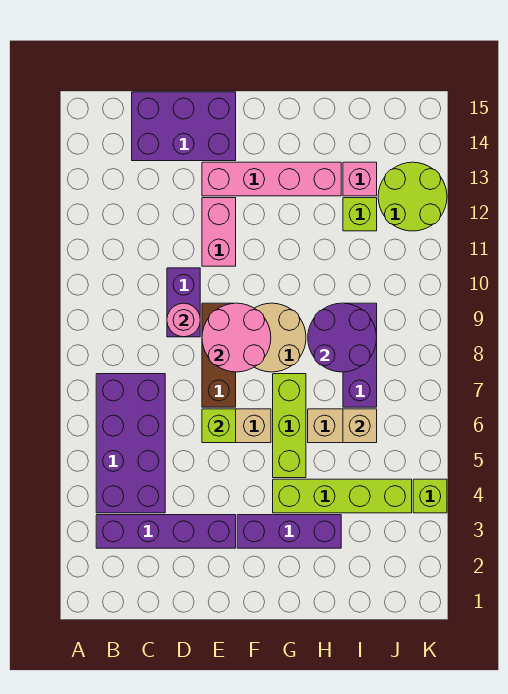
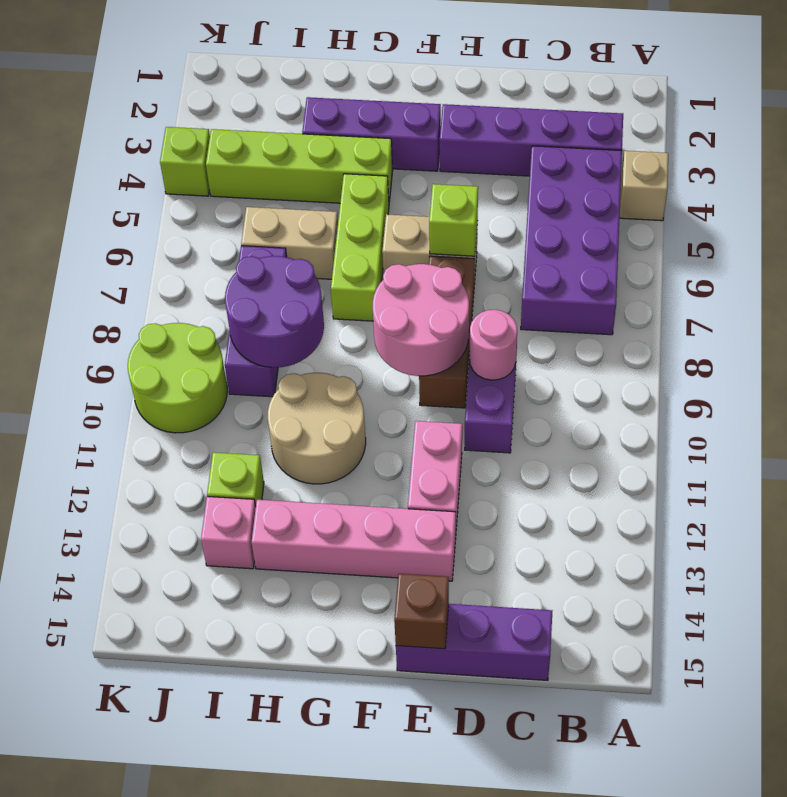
purple brick C14:E15 level 1 -> purple brick C15:E15 level 1
none -> brown brick E15 level 2
tan round brick F8:G9 level 1 -> tan round brick G10:H11 level 1
tan brick I6 level 2 -> tan brick A4 level 1
lime round brick J12:K13 level 1 -> lime round brick J9:K10 level 1

